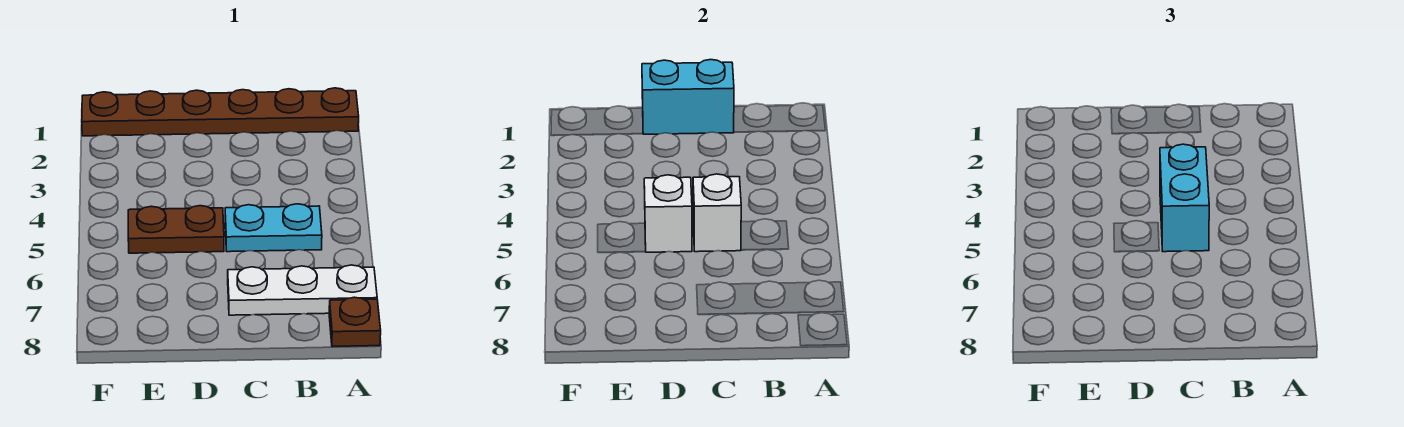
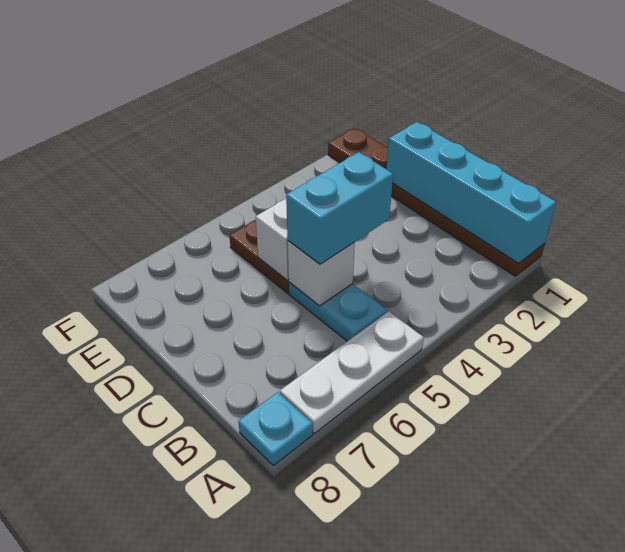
white plate A7:C7 level 1 -> white plate A5:A7 level 1
brown plate A8 level 1 -> cyan plate A8 level 1
cyan brick C1:D1 level 2 -> cyan brick A1:D1 level 2

